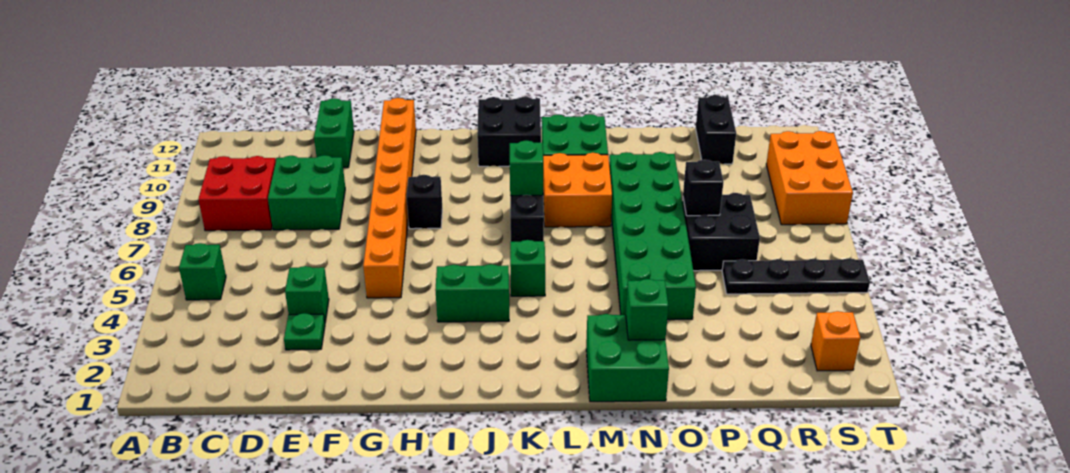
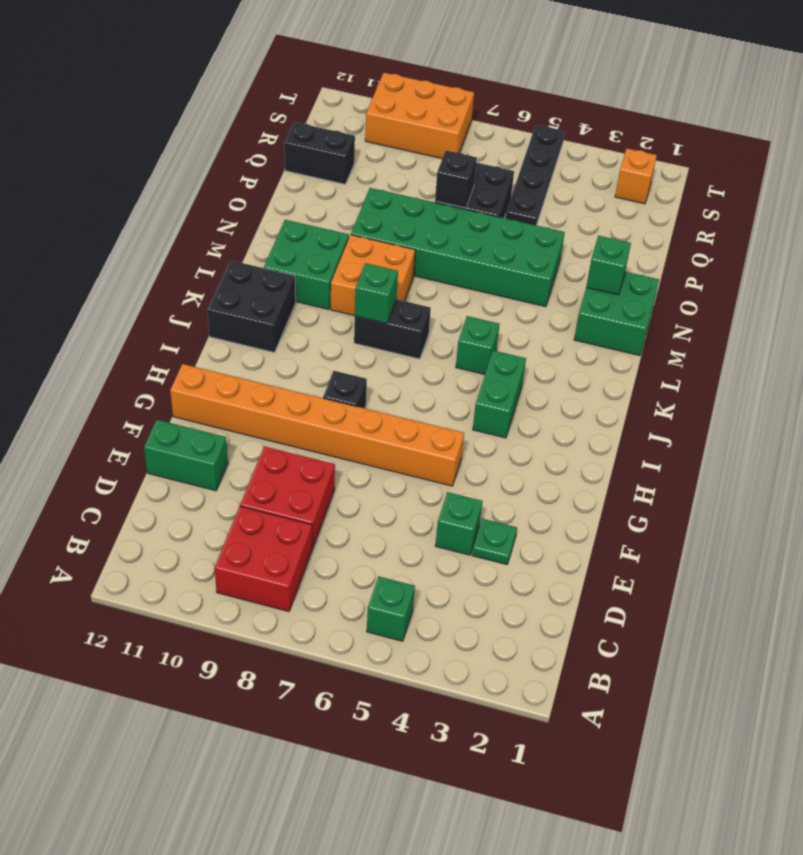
green brick D8:E9 level 1 -> red brick D8:E9 level 1

